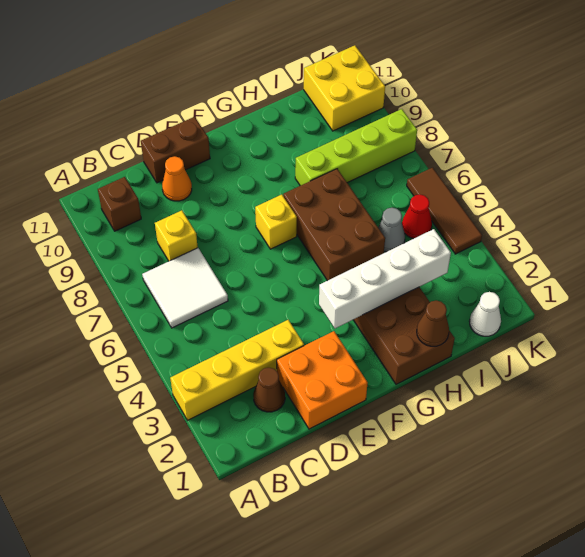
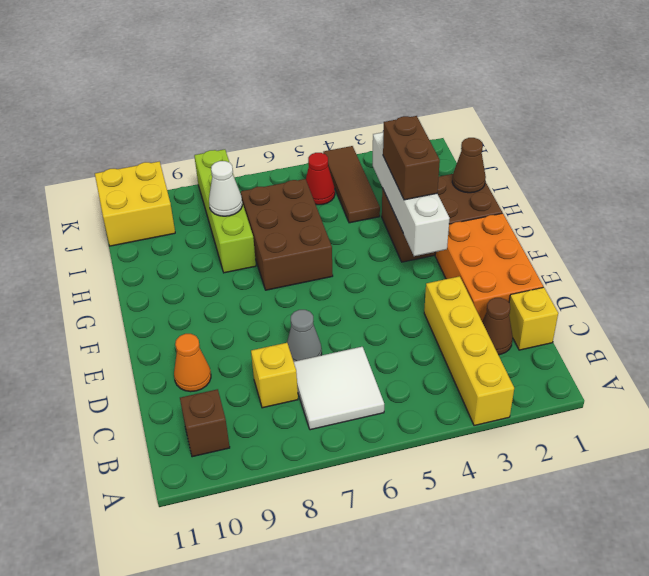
orange brick D1:E2 level 1 -> orange brick D1:F2 level 1
brown brick D11:E11 level 1 -> brown brick G3:H3 level 3
yellow brick F7 level 1 -> yellow brick C1 level 1
brown brick G5:H7 level 1 -> brown brick G6:I7 level 1
grey cone I5 level 1 -> grey cone D7 level 1
white cone J1 level 1 -> white cone I8 level 2
brown tile K4:K6 level 1 -> brown tile I4:K4 level 1

